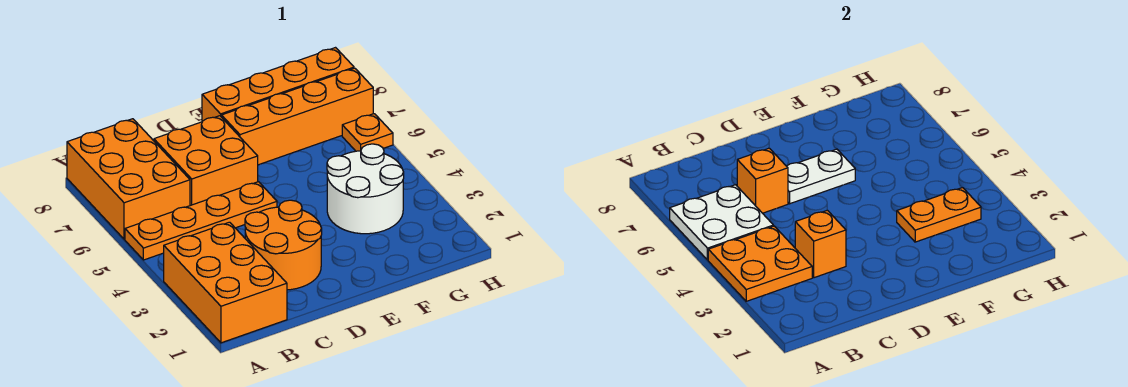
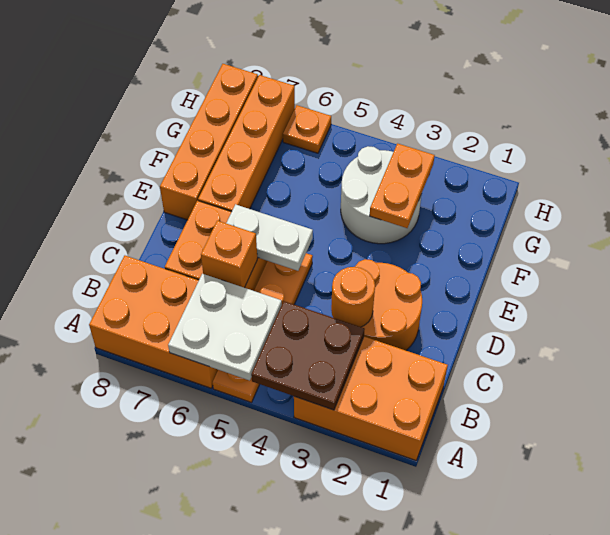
orange plate A3:B4 level 2 -> brown plate A3:B4 level 2
orange brick C3 level 2 -> orange round brick C3 level 2
white plate D6:E6 level 2 -> white plate D5:D6 level 2

